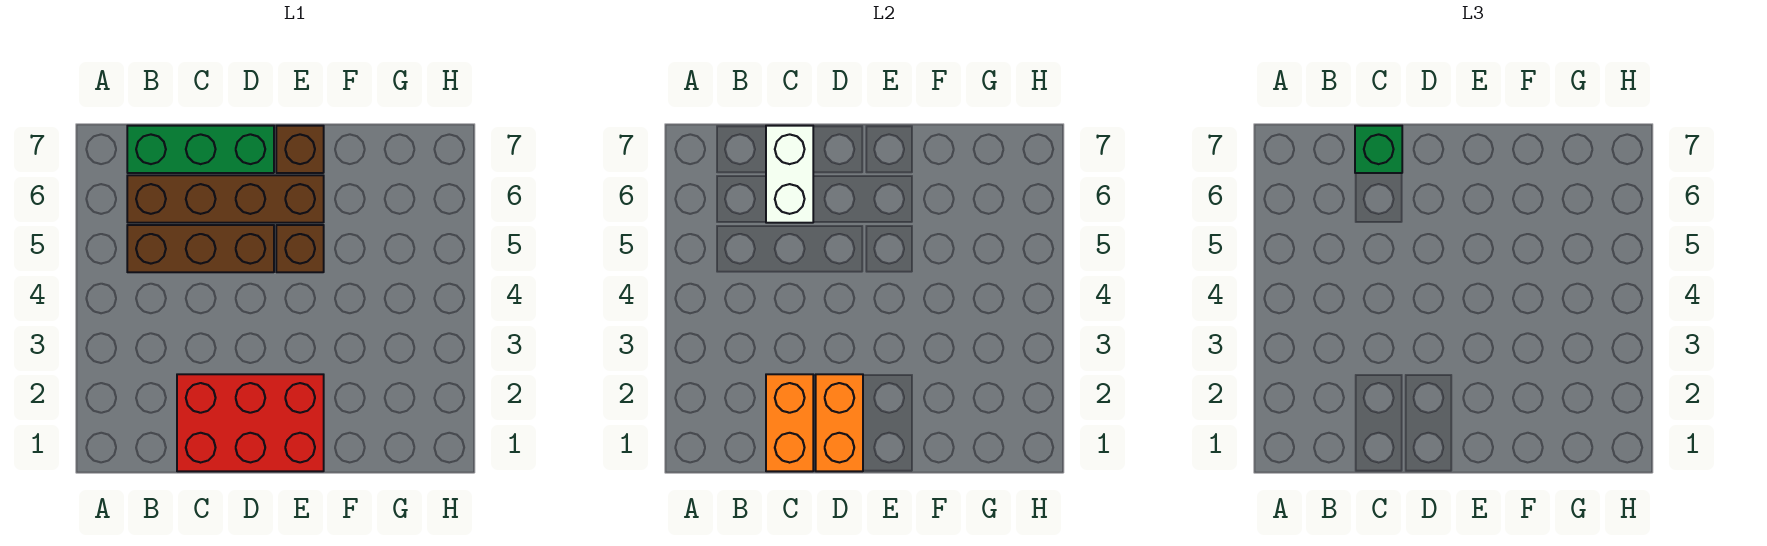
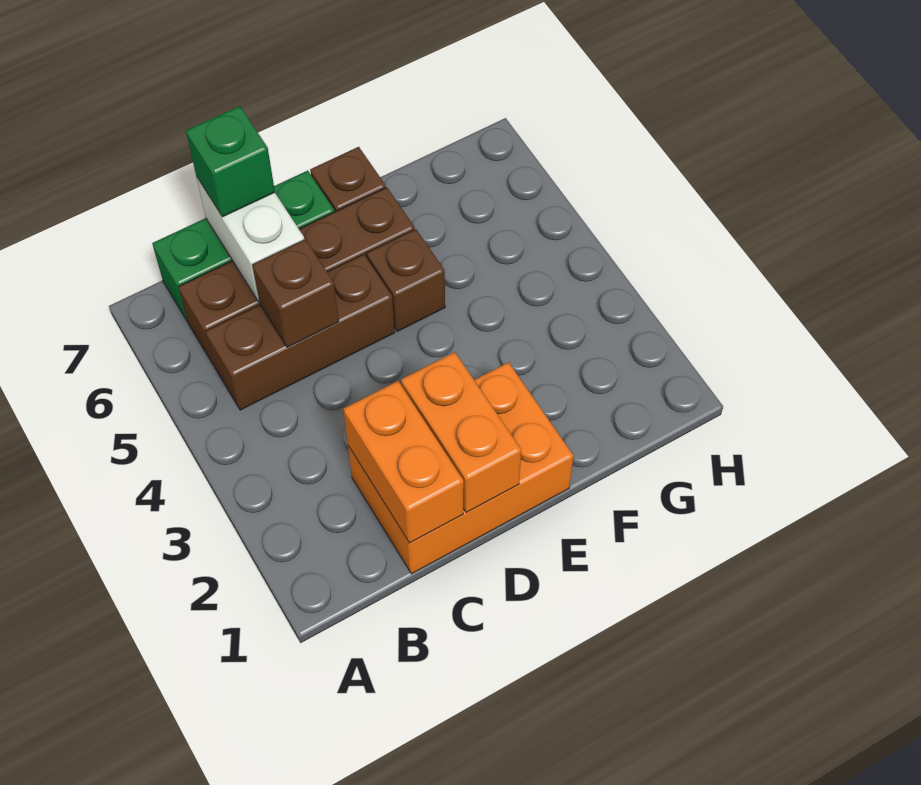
red brick C1:E2 level 1 -> orange brick C1:E2 level 1
none -> brown brick C5 level 2

